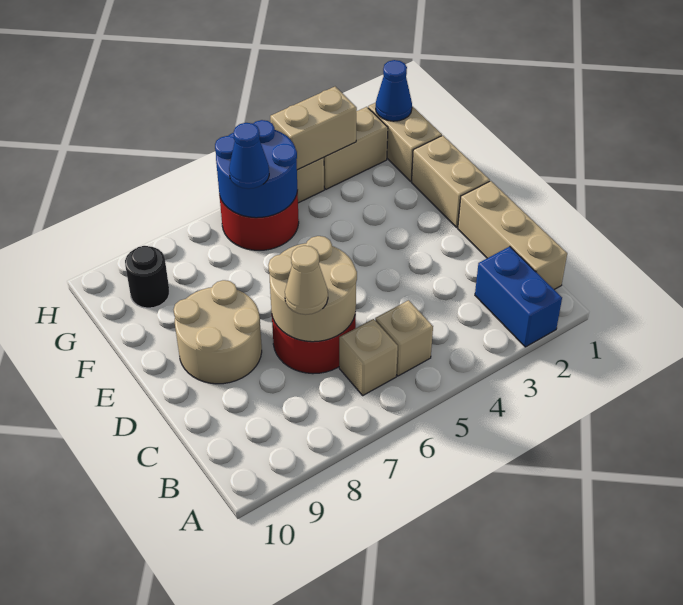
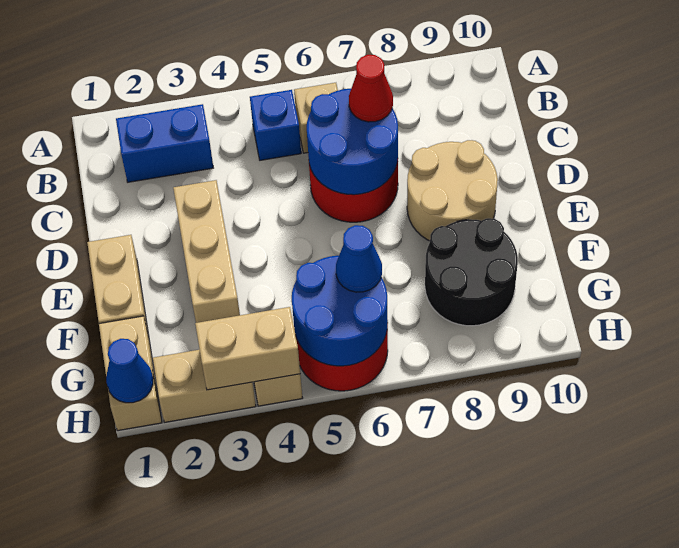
blue brick A2:B2 level 1 -> blue brick B2:B3 level 1
tan brick B1:D1 level 1 -> tan brick D3:F3 level 1
tan brick B5 level 1 -> blue brick B5 level 1
tan round brick C6:D7 level 2 -> blue round brick C6:D7 level 2
tan cone C7 level 3 -> red cone C7 level 3
black round brick G9 level 1 -> black round brick F8:G9 level 1

